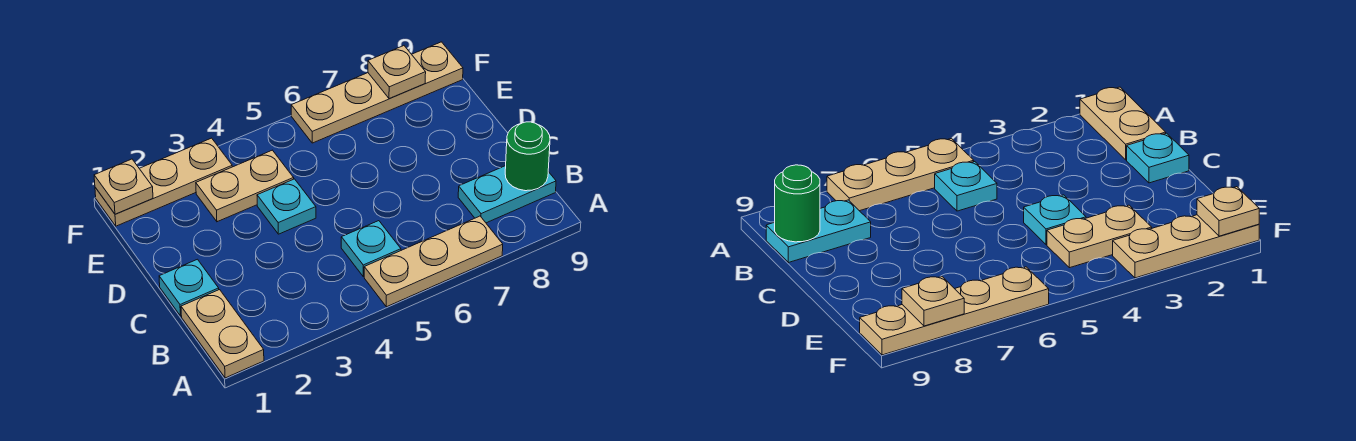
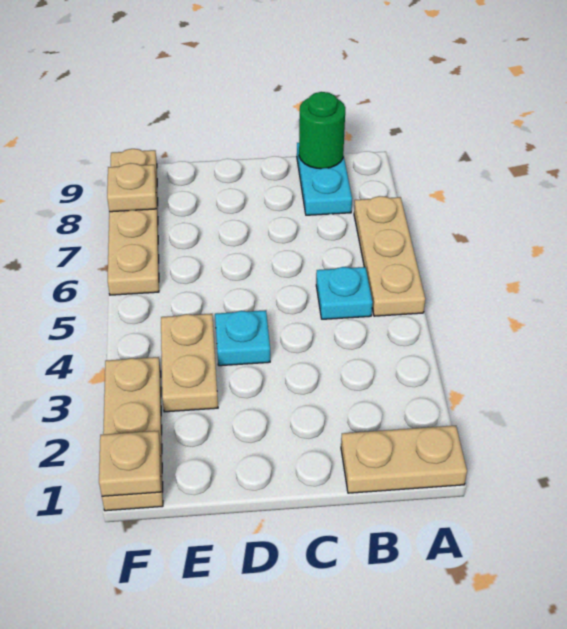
cyan plate C1 level 1 -> none

